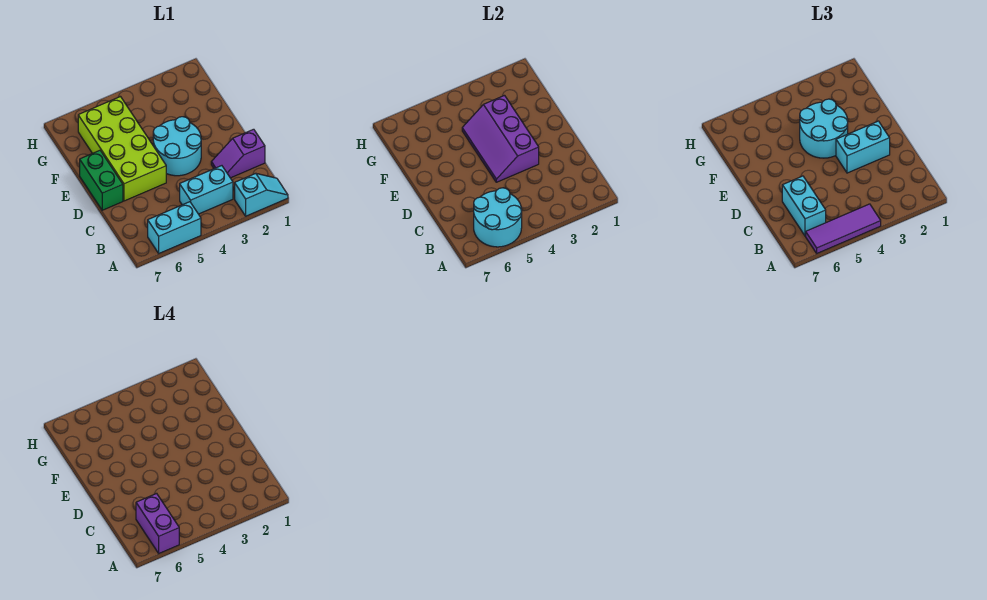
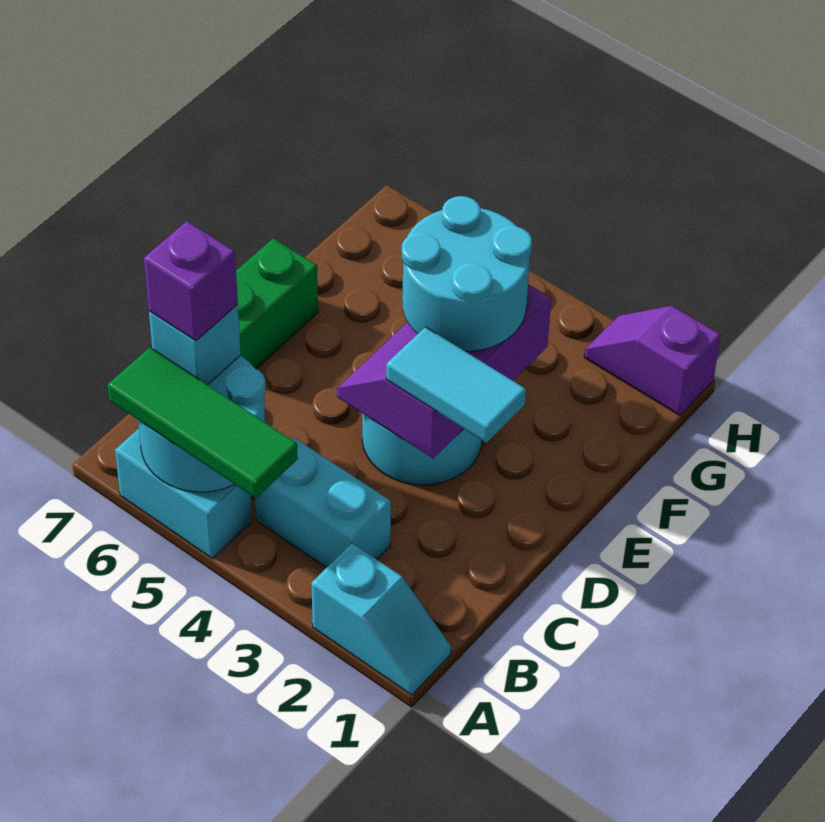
purple tile A4:A6 level 3 -> green tile A4:A6 level 3
purple brick A6:B6 level 4 -> purple brick B6 level 4
cyan brick B6:C6 level 3 -> cyan brick B6 level 3
purple slope C1:C2 level 1 top 1 -> purple slope H1:H2 level 1 top 1
cyan brick D2:D3 level 3 -> cyan tile D2:D3 level 3
lime brick D5:G6 level 1 -> none

